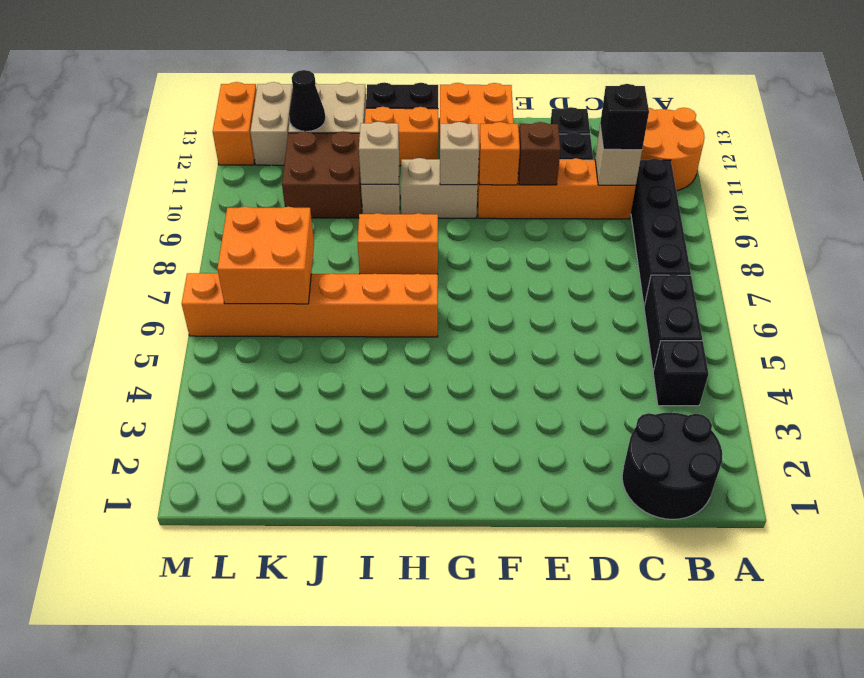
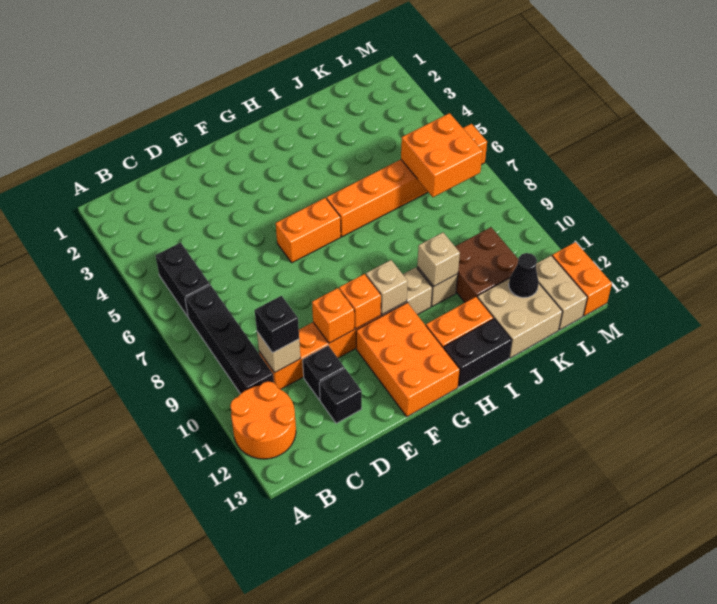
black round brick B1:C2 level 1 -> none
black brick B4 level 1 -> none
brown brick E10 level 2 -> orange brick E10 level 2
orange brick H8:I8 level 1 -> orange brick F6:G6 level 1

